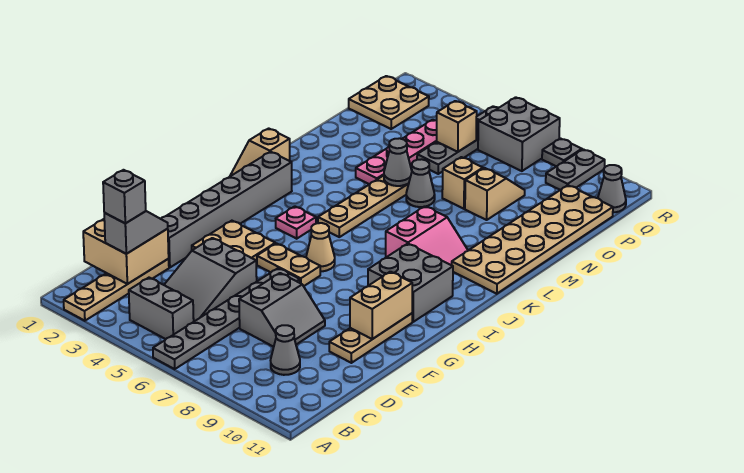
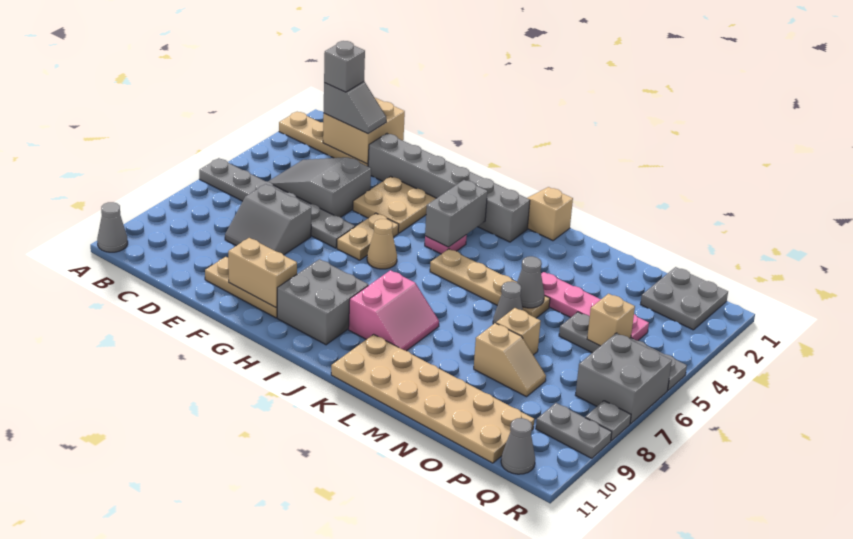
grey brick B4:B5 level 1 -> grey brick I3:I4 level 2
grey cone C9 level 1 -> grey cone A11 level 1
pink slope J8:K9 level 1 top 8 -> pink slope J8:K9 level 1 top J
tan plate P1:Q2 level 1 -> grey plate P1:Q2 level 1

